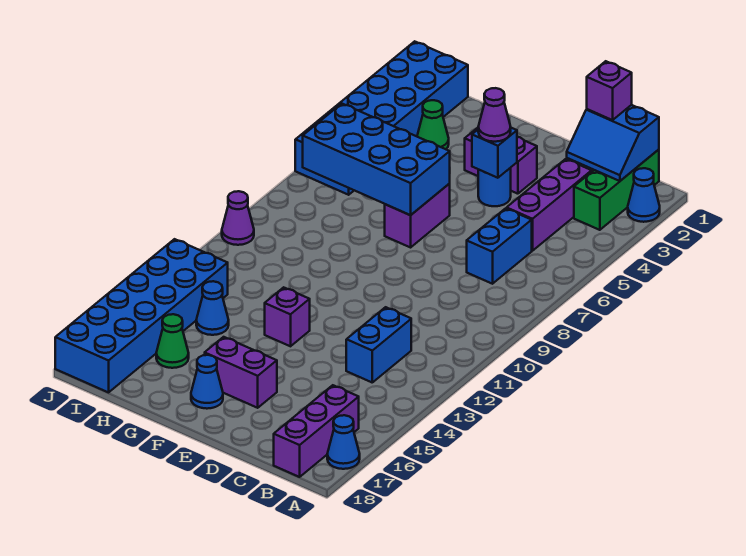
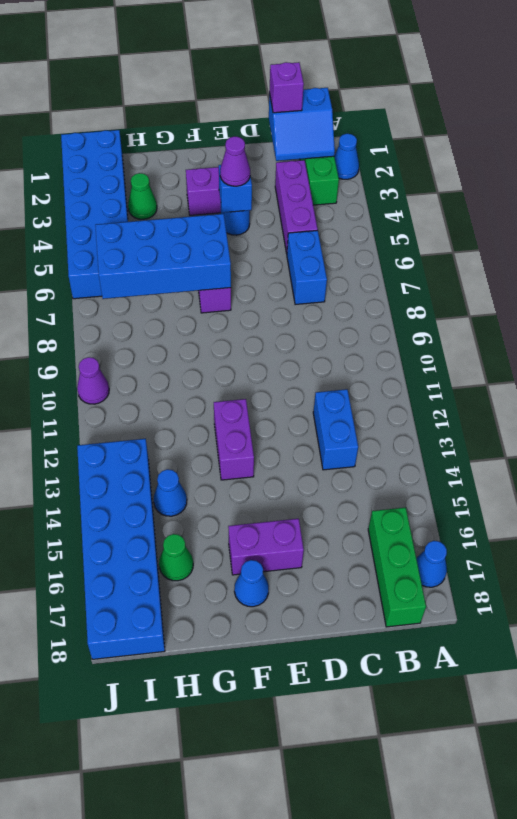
purple brick B16:B18 level 1 -> green brick B16:B18 level 1
purple brick F13 level 1 -> purple brick F12:F13 level 1

